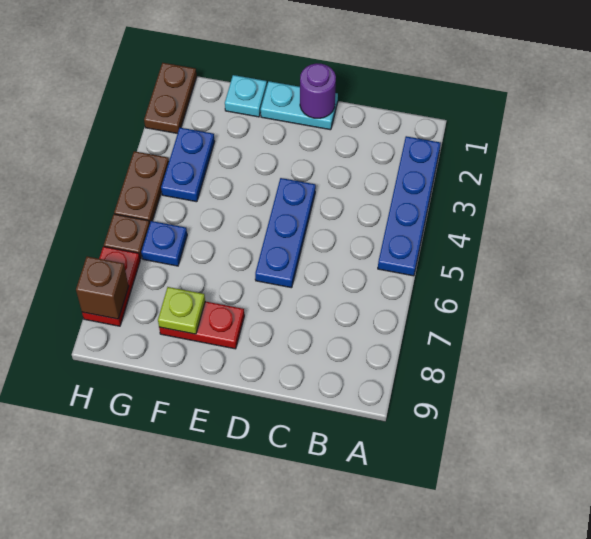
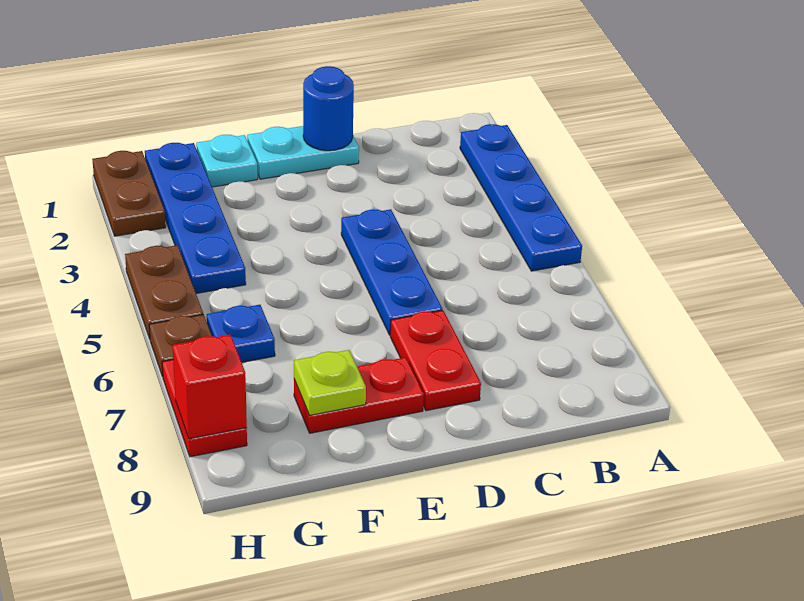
purple round brick D1 level 2 -> blue round brick D1 level 2
none -> red plate D7:D8 level 1
blue plate G3:G4 level 1 -> blue plate G1:G4 level 1
brown brick H8 level 2 -> red brick H8 level 2

